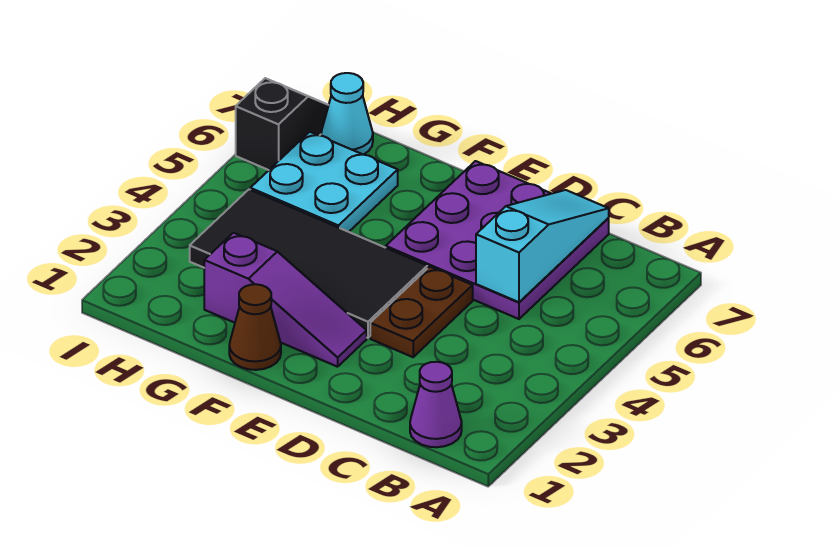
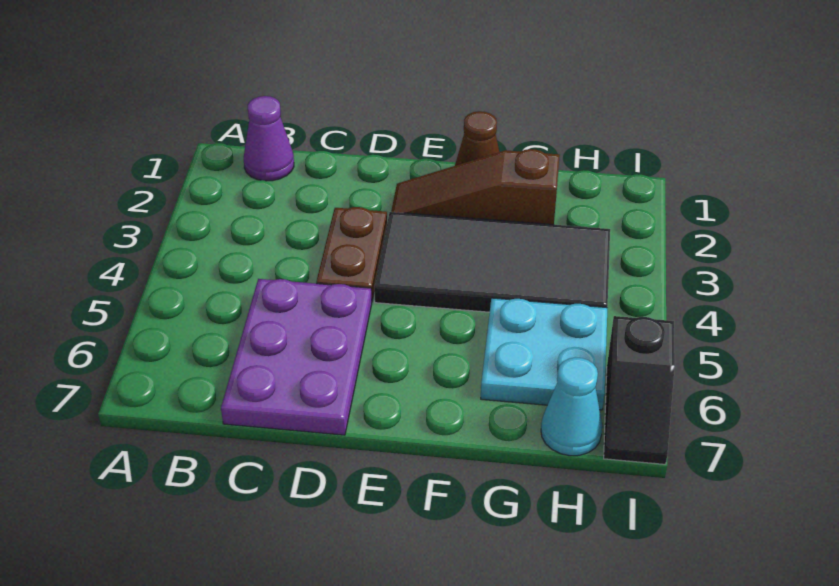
purple plate C5:E7 level 1 -> purple plate C5:D7 level 1
cyan slope C5:C7 level 2 top 5 -> none
purple slope E2:G2 level 1 top G -> brown slope E2:G2 level 1 top G

